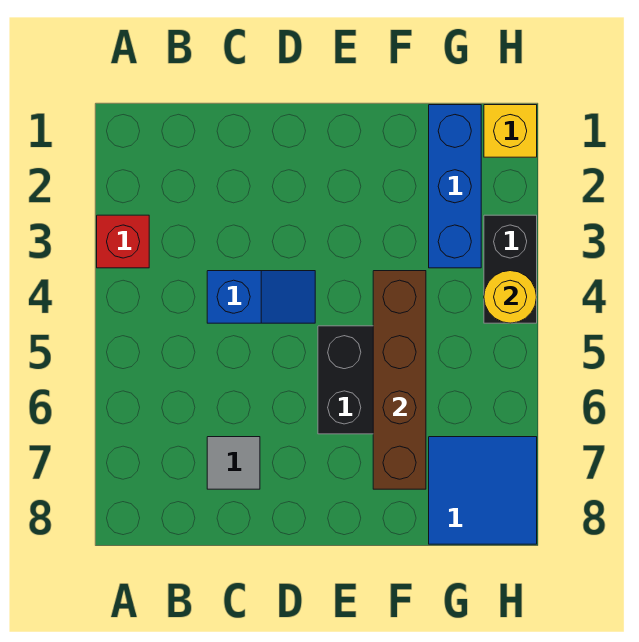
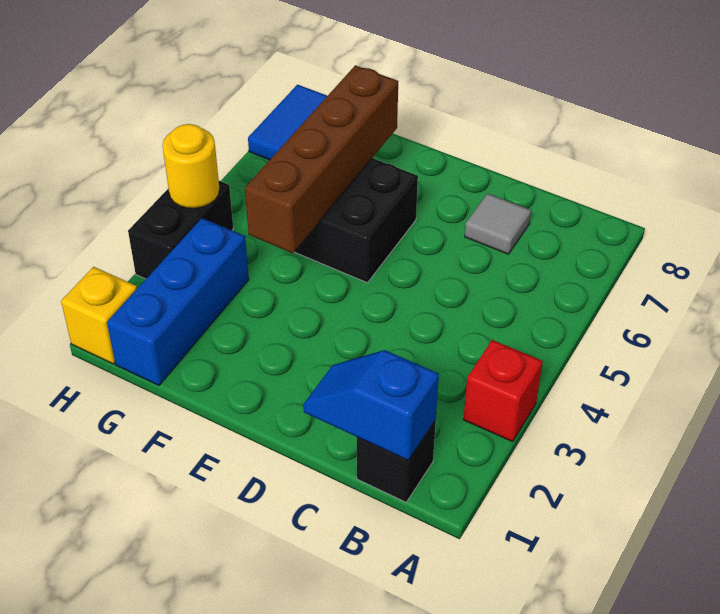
none -> black brick B1 level 1
blue slope C4:D4 level 1 top C -> blue slope B1:C1 level 2 top B

